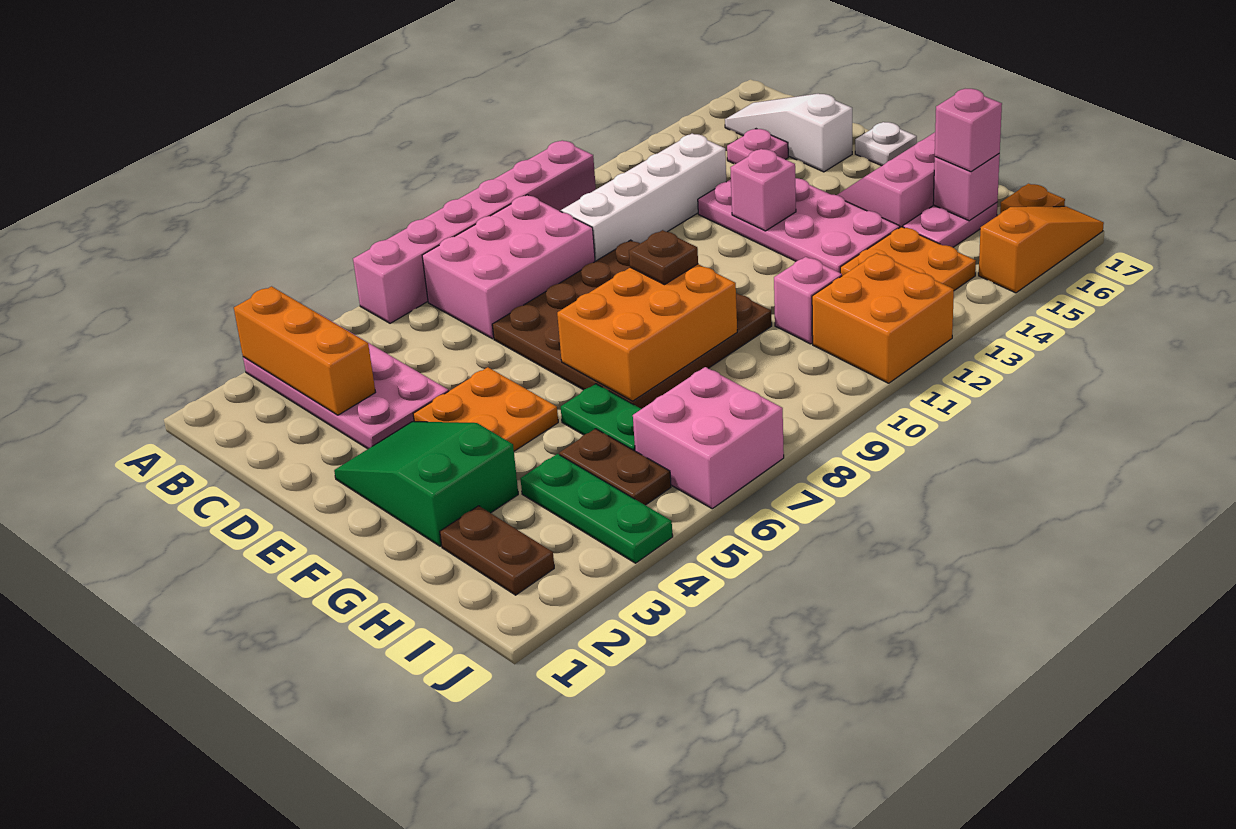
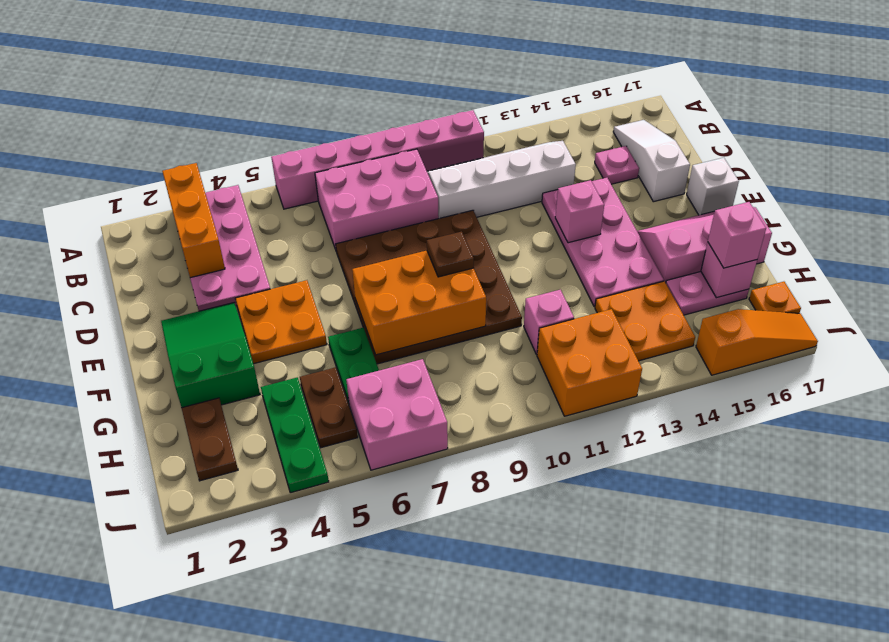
white plate E17 level 1 -> white brick E17 level 1

